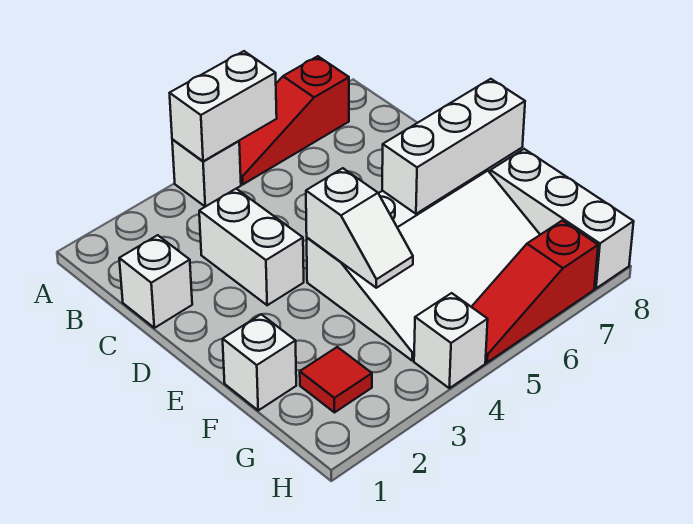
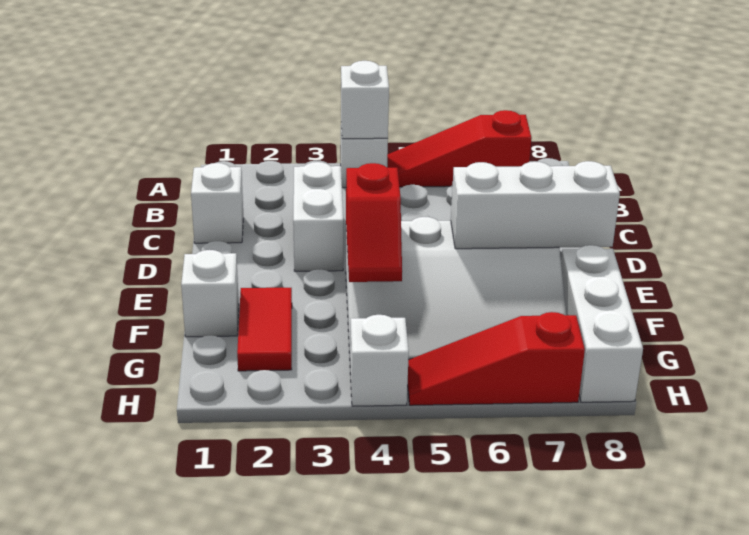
white brick A4:A5 level 2 -> white brick A4 level 2
white slope E4:F4 level 2 top E -> red slope E4:F4 level 2 top E
red tile G2 level 1 -> red tile F2:G2 level 1

